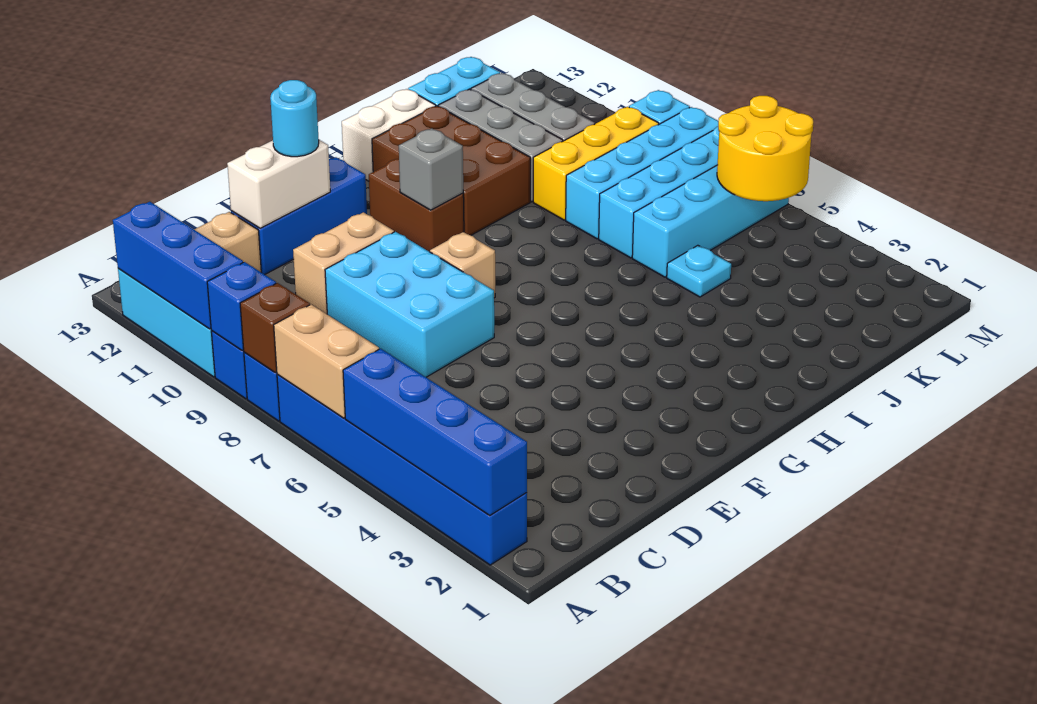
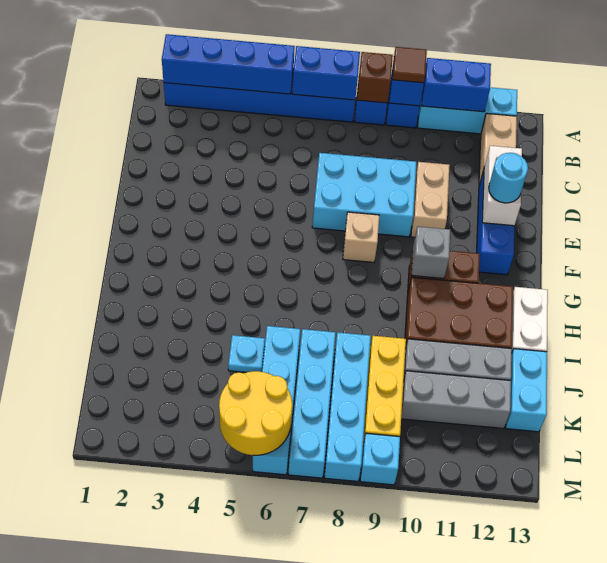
tan brick A6:A7 level 2 -> blue brick A6:A7 level 2
none -> brown tile A9 level 3
blue brick A10:A12 level 2 -> blue brick A10:A11 level 2

